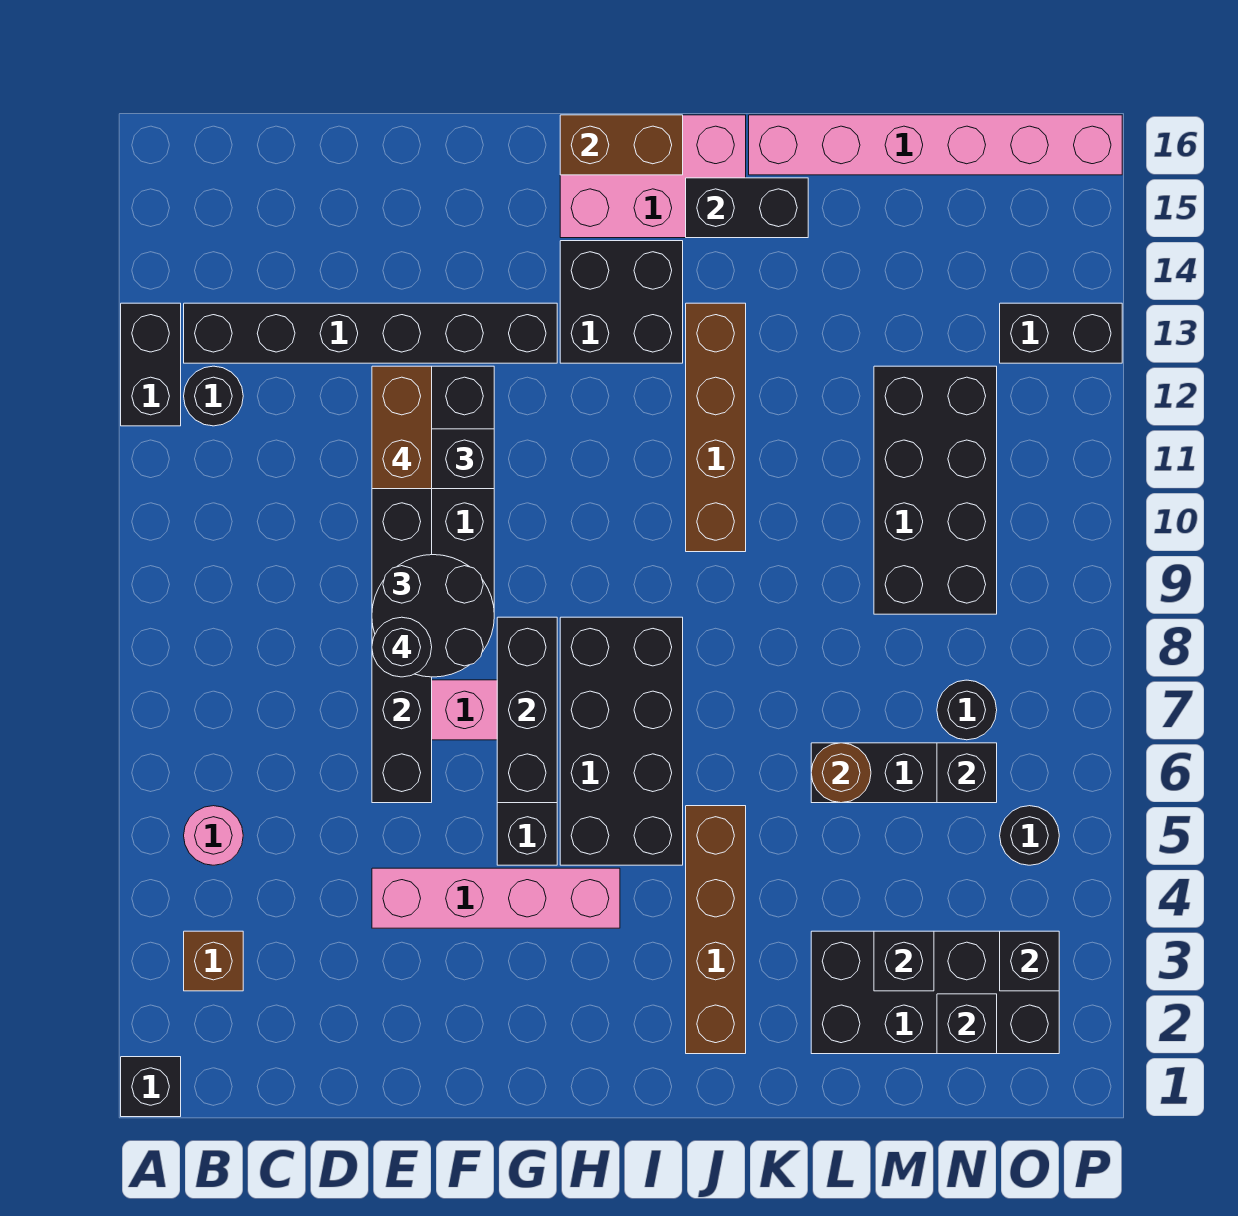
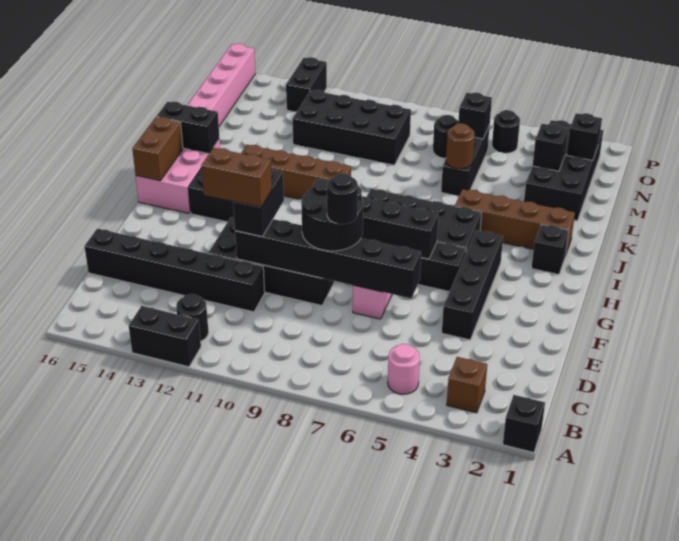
black brick B13:G13 level 1 -> black brick D11:D16 level 1
pink brick E4:H4 level 1 -> black brick E4:H4 level 1
black brick J15:K15 level 2 -> black brick J15:J16 level 2
black brick O3 level 2 -> black brick I2 level 1

